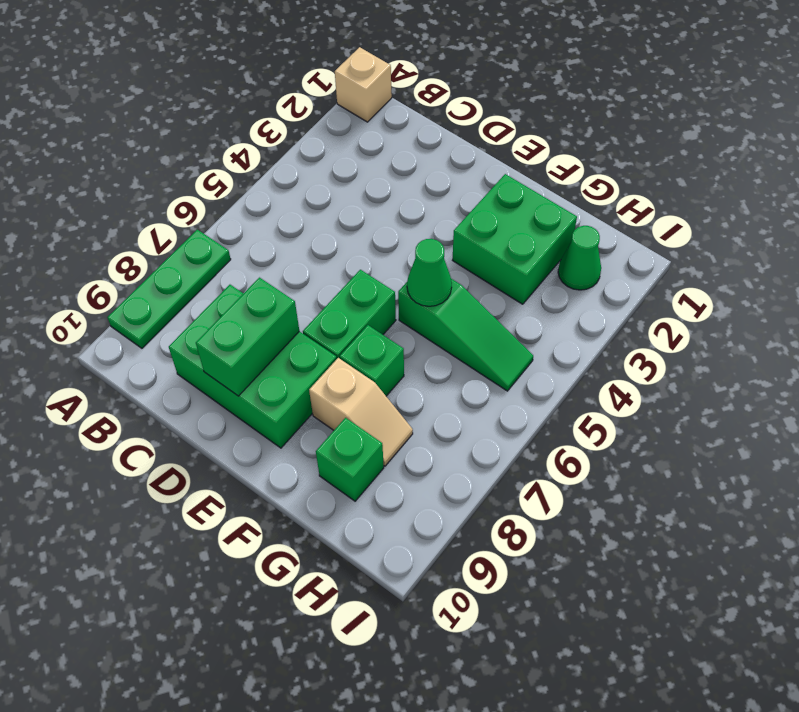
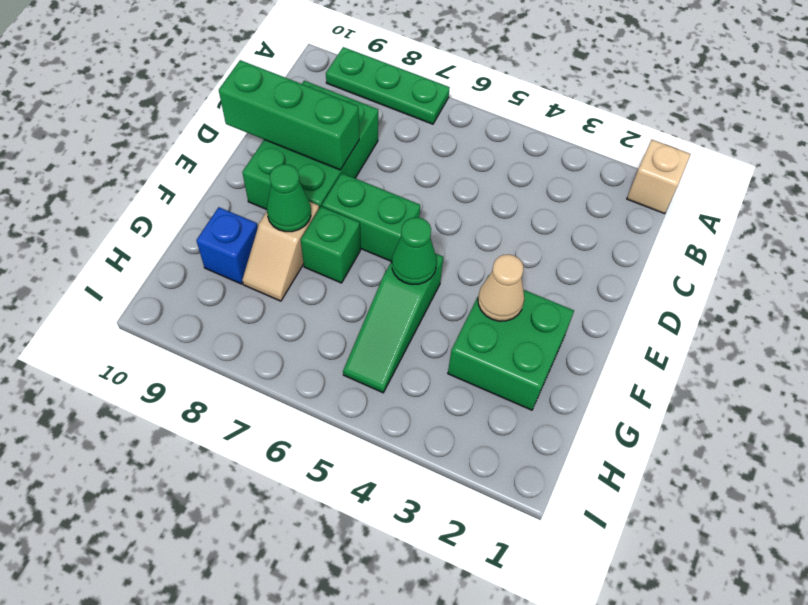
green brick D8:D9 level 2 -> green brick D8:D10 level 2
none -> tan cone F3 level 2
green brick G9 level 1 -> blue brick G9 level 1
green cone H2 level 1 -> green cone F8 level 2

